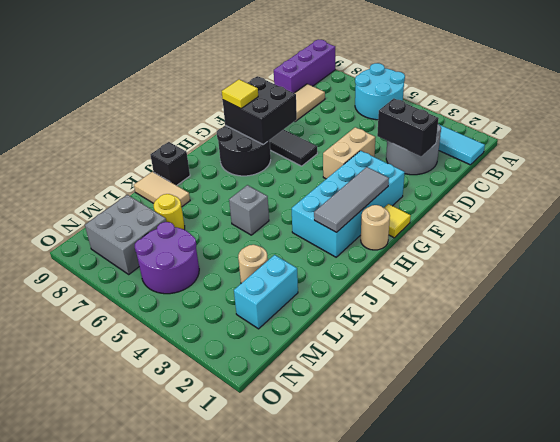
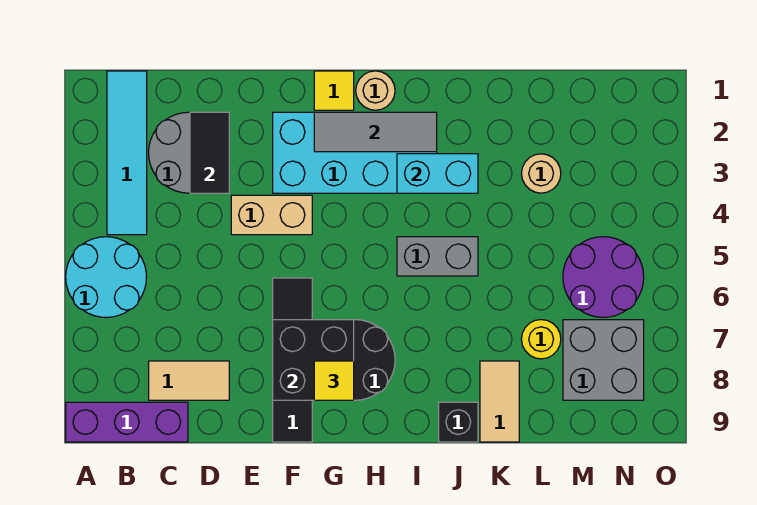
black brick D2:D3 level 2 -> black tile D2:D3 level 2
grey brick J5 level 1 -> grey brick I5:J5 level 1
cyan brick L2:M2 level 1 -> cyan brick I3:J3 level 2

